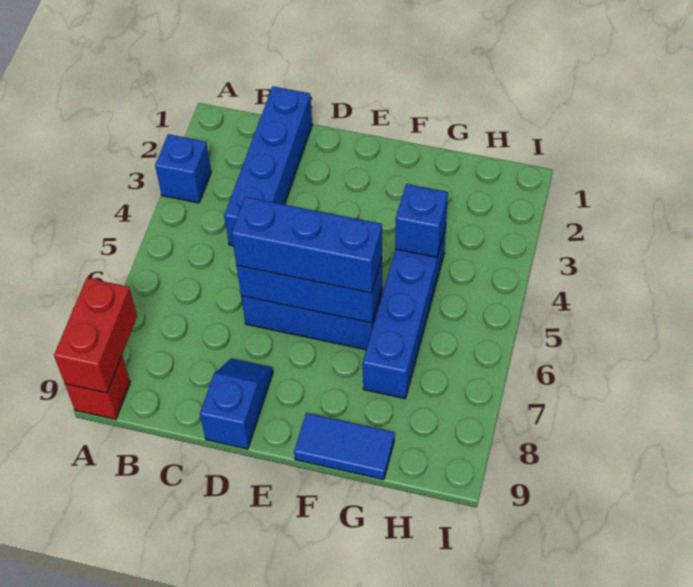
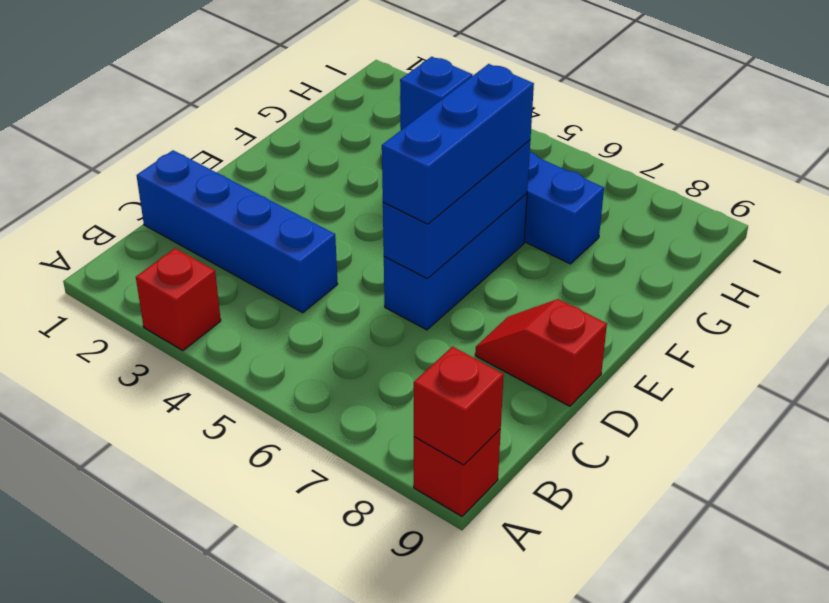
blue brick A3 level 1 -> red brick A3 level 1
red brick A8:A9 level 2 -> red brick A9 level 2
blue slope D8:D9 level 1 top 9 -> red slope D8:D9 level 1 top 9
blue tile F9:G9 level 1 -> none

